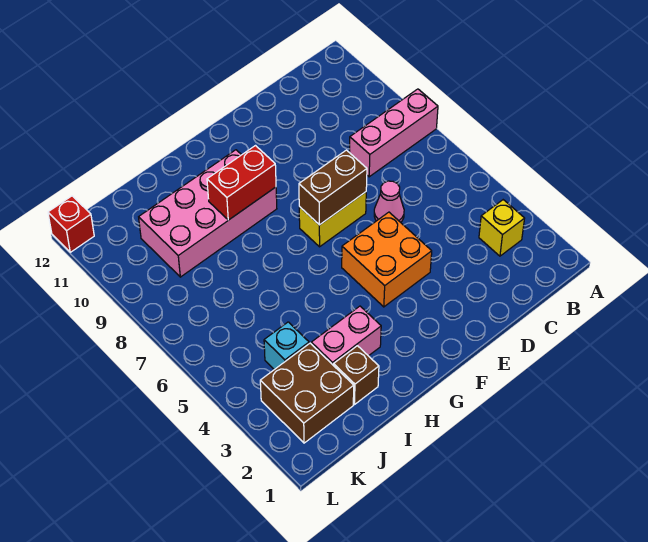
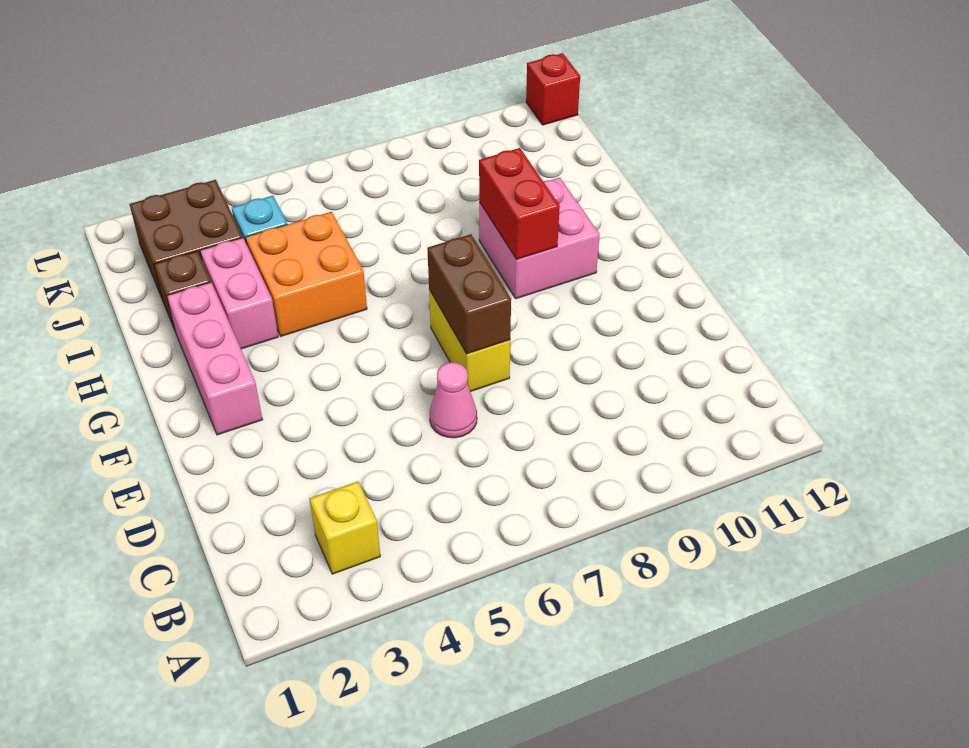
pink brick A8:C8 level 1 -> pink brick F2:H2 level 1
orange brick E4:F5 level 1 -> orange brick H4:I5 level 1
pink brick G9:J10 level 1 -> pink brick G9:H10 level 1

